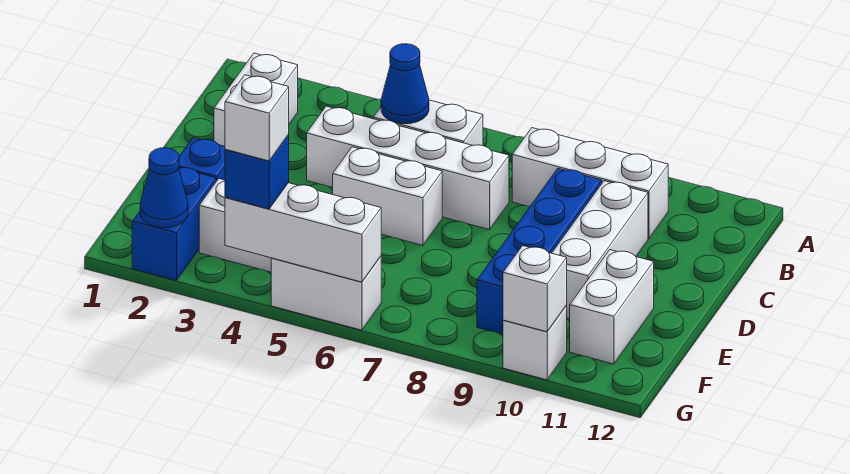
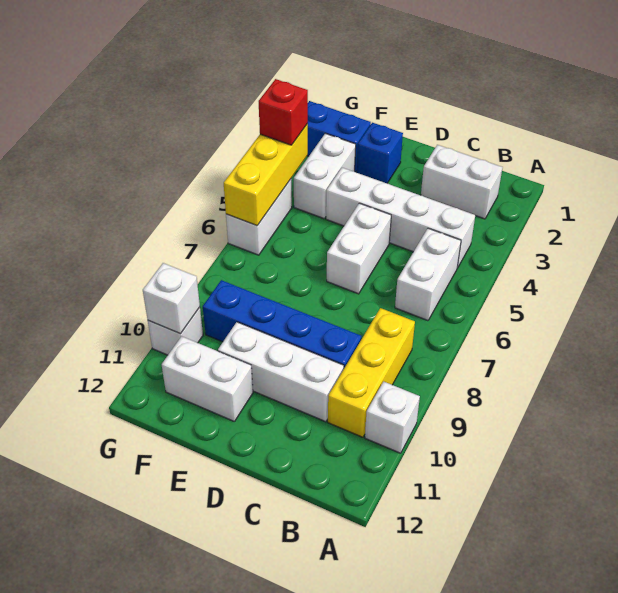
blue cone B5 level 2 -> none
white brick B8:B10 level 1 -> yellow brick B8:B10 level 1
white brick C4:C7 level 1 -> white brick B4:E4 level 1
blue cone G2 level 2 -> none
white brick G4:G6 level 2 -> yellow brick G4:G6 level 2
blue brick G4 level 3 -> red brick G4 level 3
white brick G4 level 4 -> white brick A10 level 1

